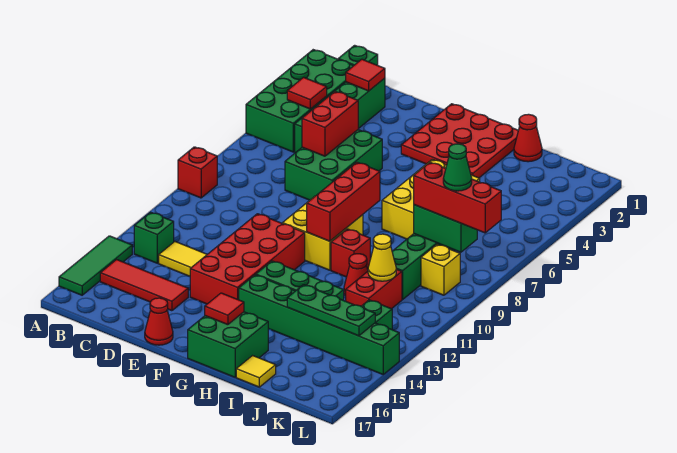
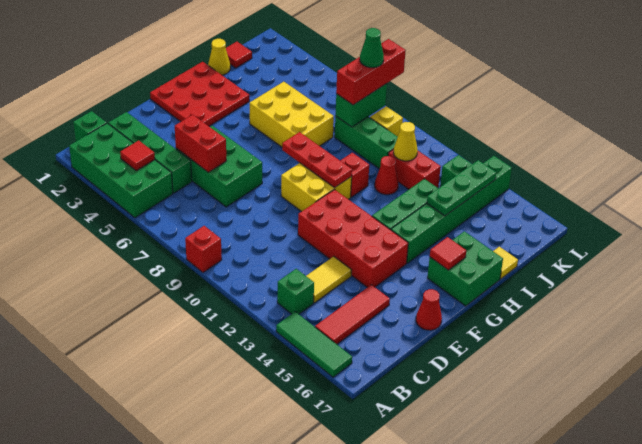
red tile C2 level 2 -> red tile J1 level 1
red brick G8:G10 level 2 -> red plate G8:G10 level 2
red cone I1 level 1 -> yellow cone I1 level 1

